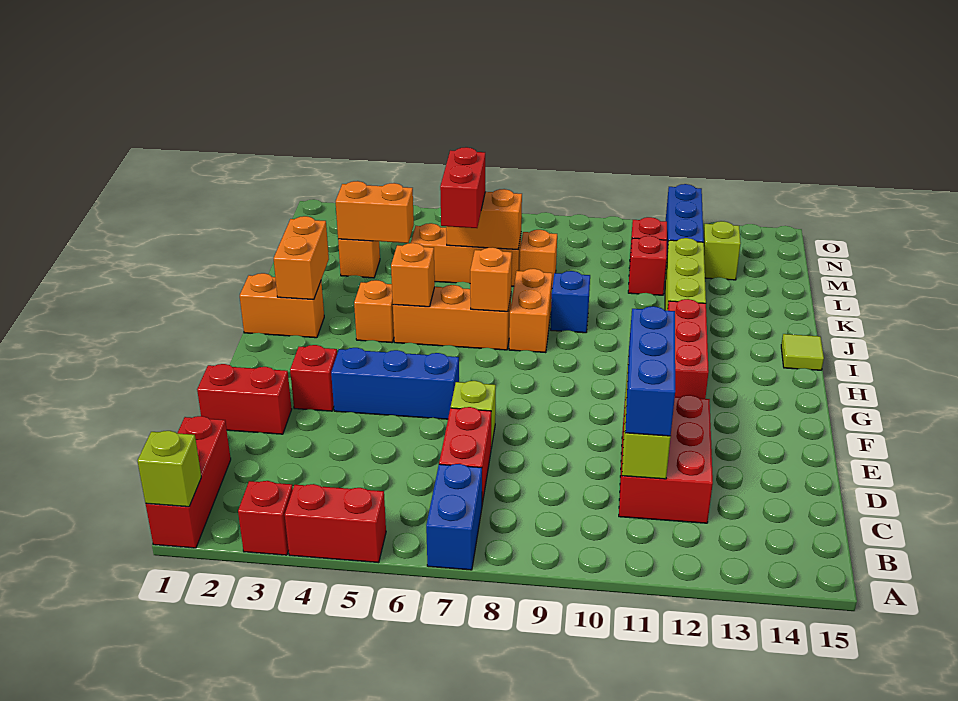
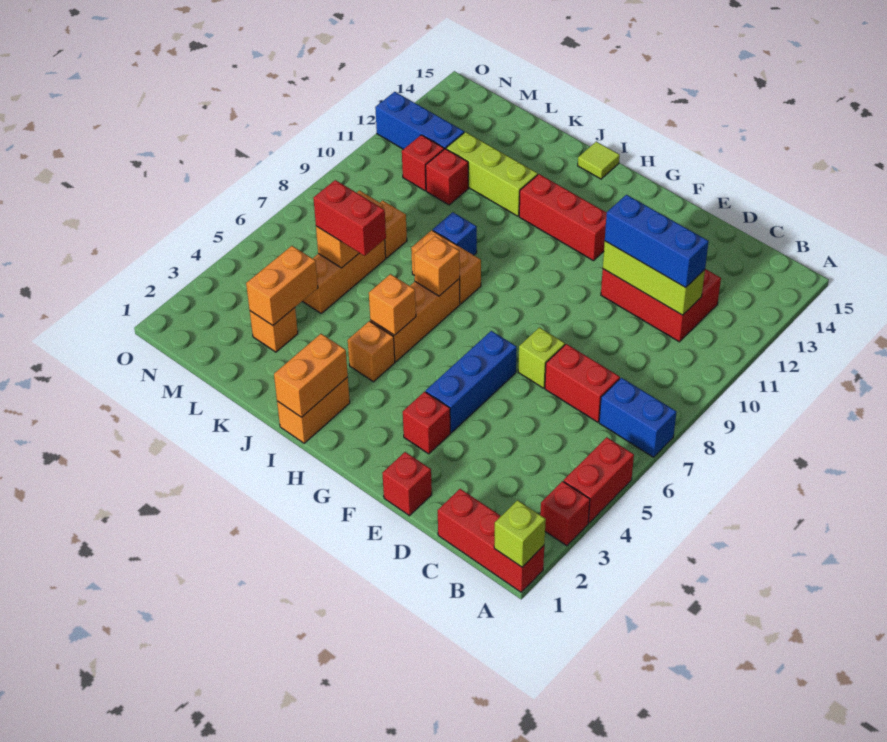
red brick E1:E2 level 1 -> red brick E1 level 1
orange brick I2:J2 level 2 -> orange brick I1:I2 level 2
lime brick M13 level 1 -> none

